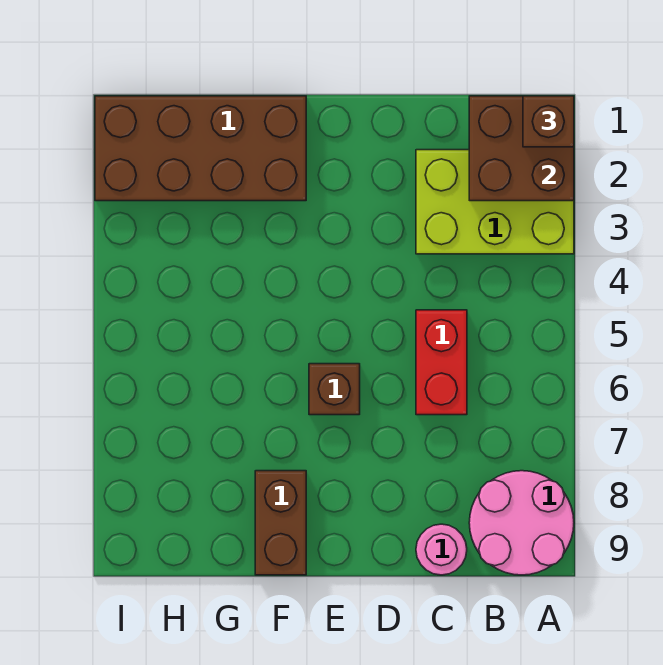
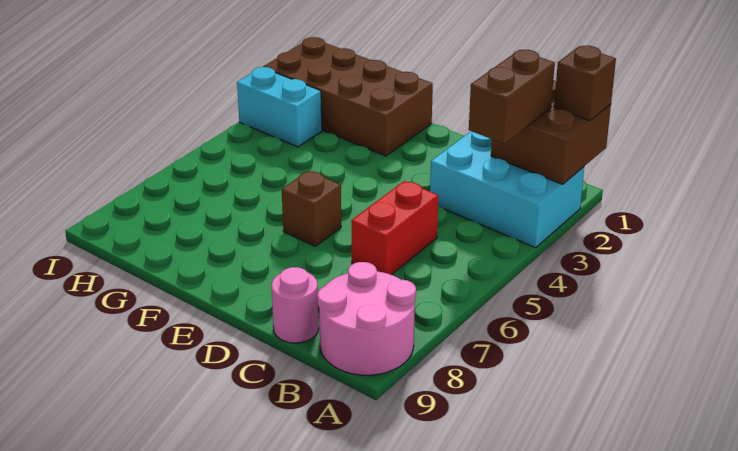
lime brick A2:C3 level 1 -> cyan brick A2:C3 level 1
brown brick F8:F9 level 1 -> brown brick B2:B3 level 3
none -> cyan brick H3:I3 level 1

